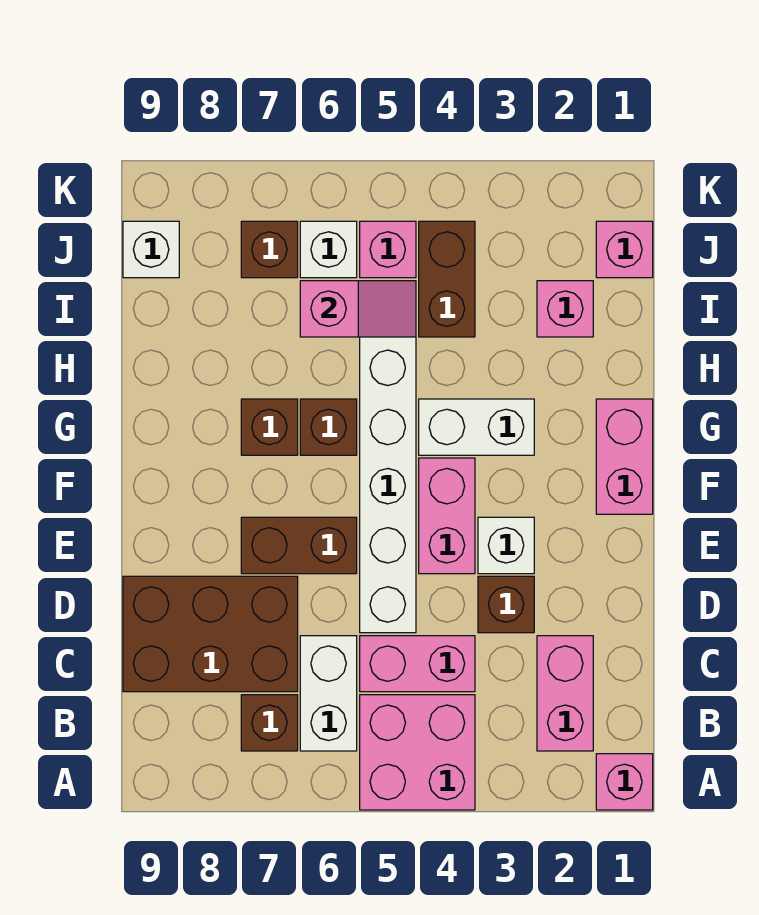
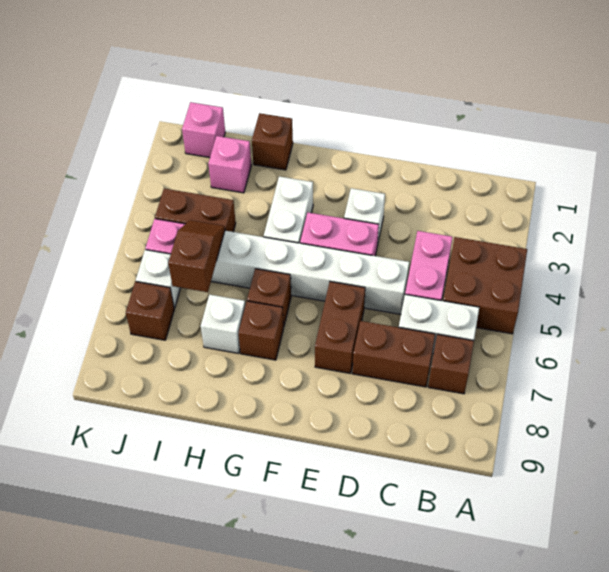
pink brick A1 level 1 -> none
pink brick A4:B5 level 1 -> brown brick A4:B5 level 1
pink brick B2:C2 level 1 -> none
brown brick C7:D9 level 1 -> brown brick C7:D7 level 1
brown brick D3 level 1 -> brown brick H1 level 1
pink brick F1:G1 level 1 -> none
pink slope I5:I6 level 2 top 6 -> brown slope I5:I6 level 2 top 6
white brick J9 level 1 -> white brick H7 level 1

